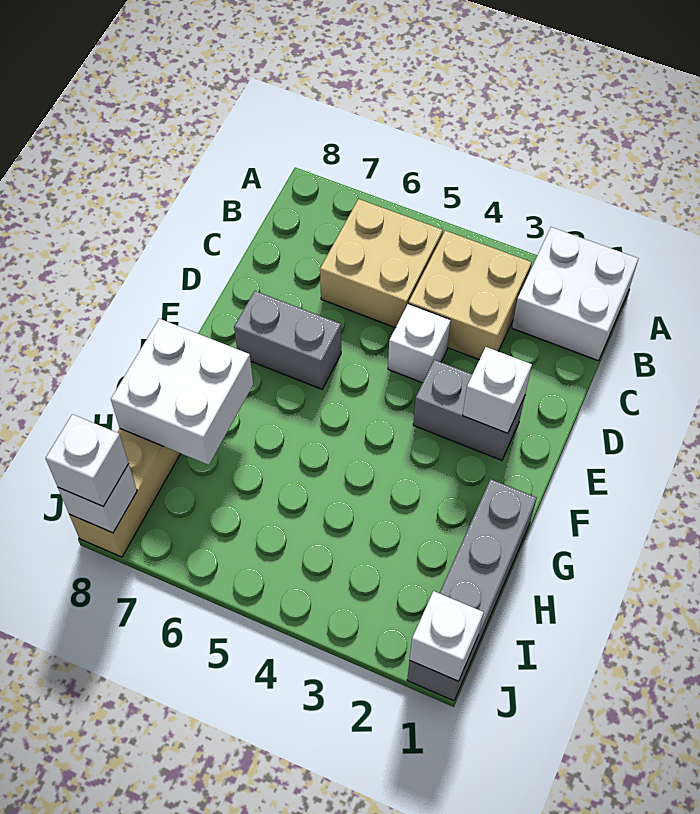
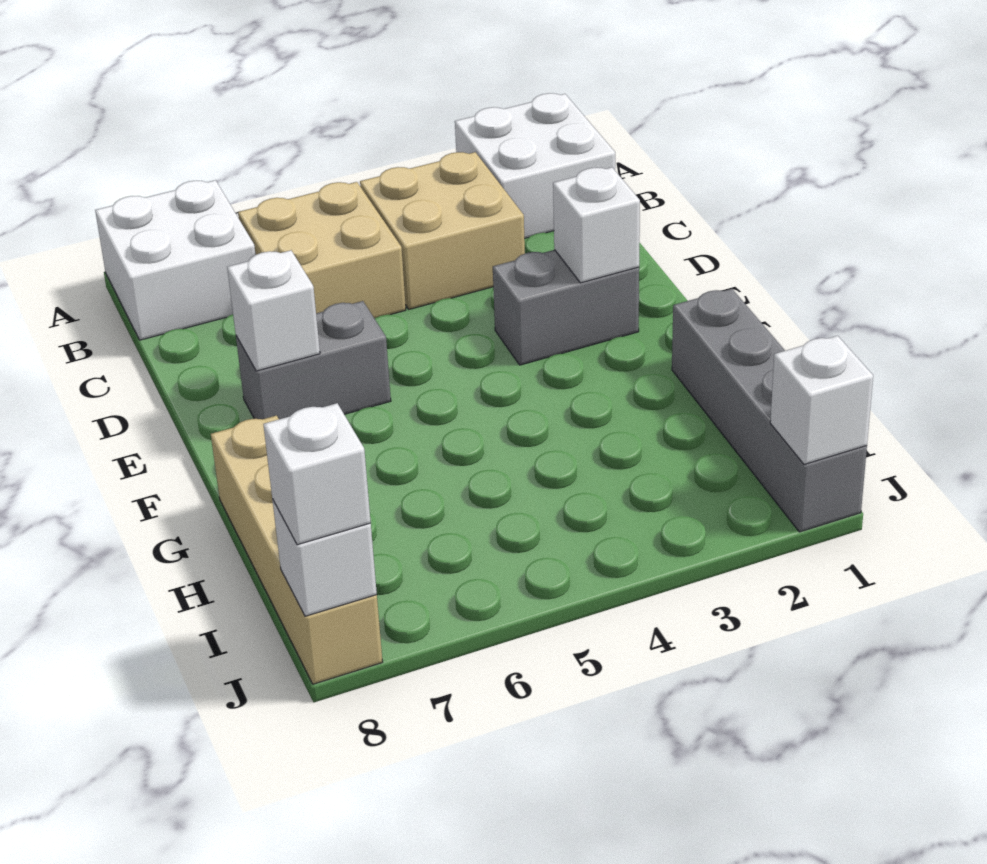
white brick D4 level 1 -> white brick E7 level 2
white brick G7:H8 level 2 -> white brick A7:B8 level 1

